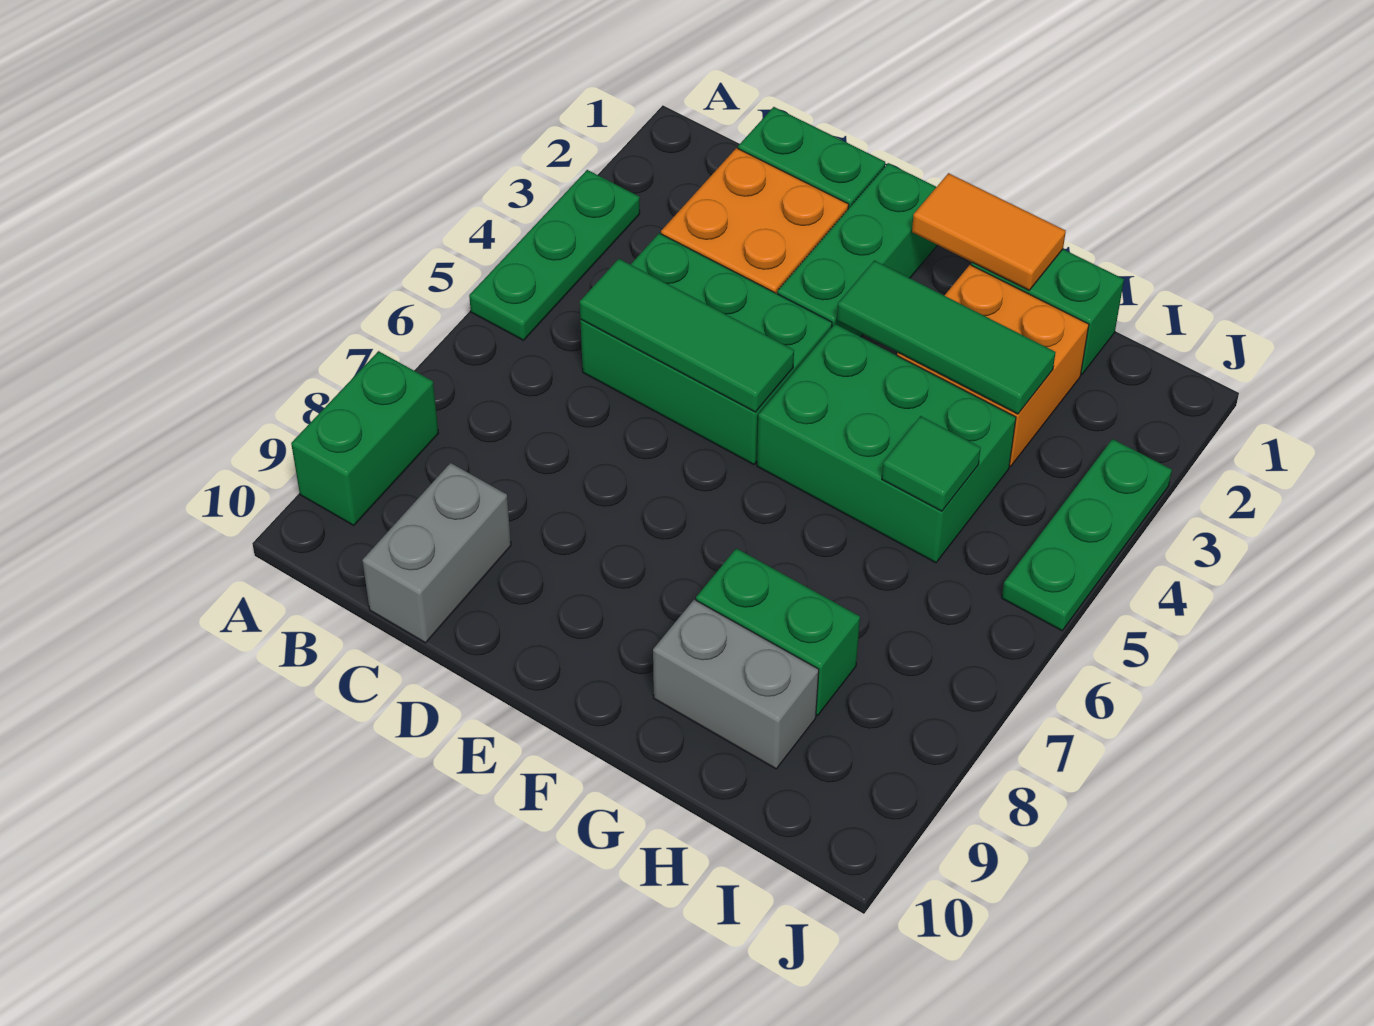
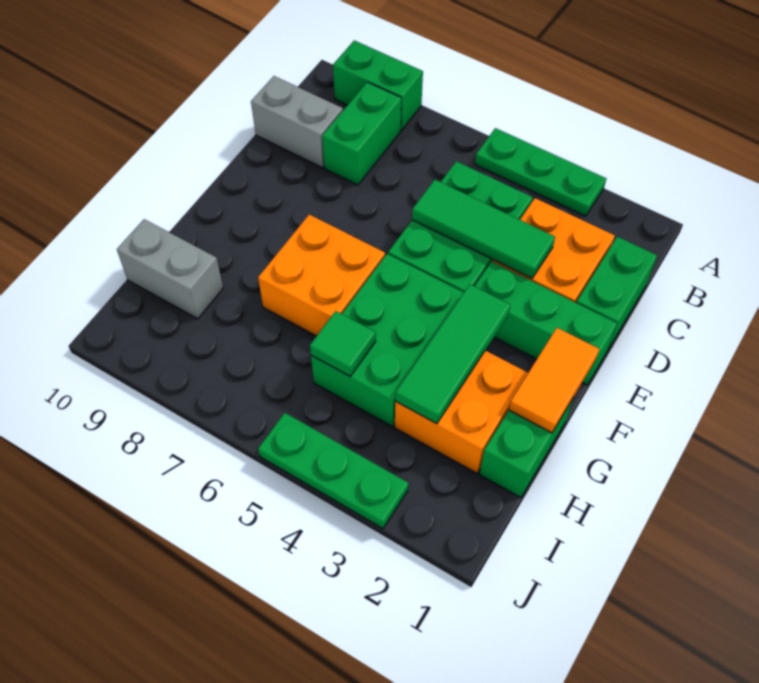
green tile C5:E5 level 2 -> green tile D3:D5 level 2
none -> orange brick F6:G7 level 1
green brick G8:H8 level 1 -> green brick B8:C8 level 1
grey brick G9:H9 level 1 -> grey brick H9:H10 level 1

